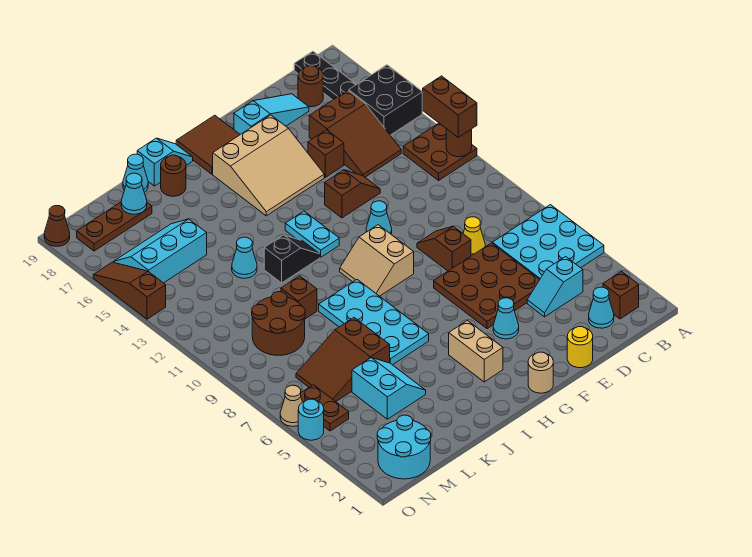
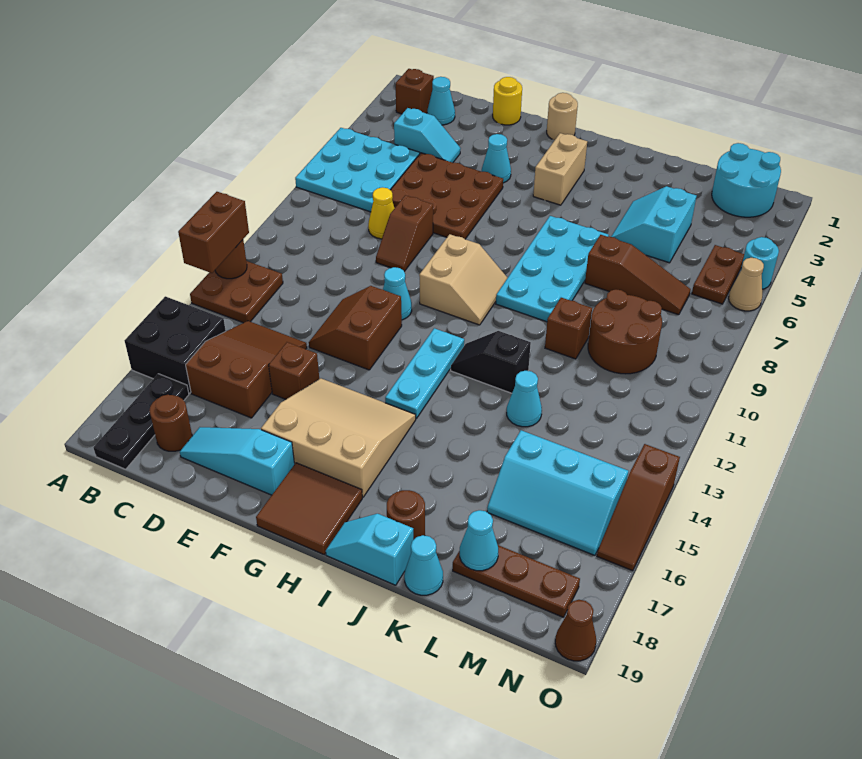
brown slope E13:F13 level 1 top F -> brown slope E12:F13 level 1 top F
cyan plate H12:H13 level 1 -> cyan plate H12:H14 level 1
brown slope K6:M7 level 1 top K -> brown slope K7:M7 level 1 top K

